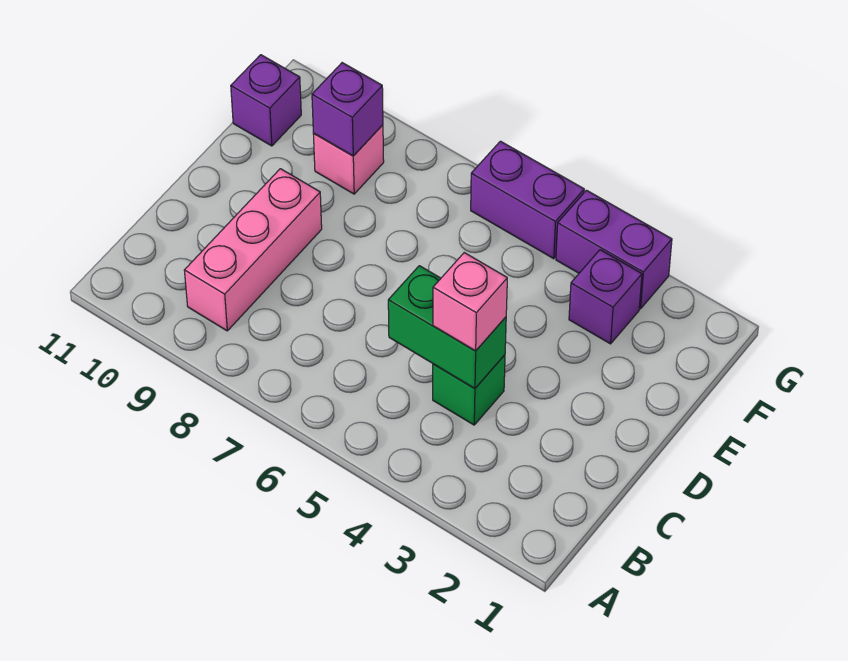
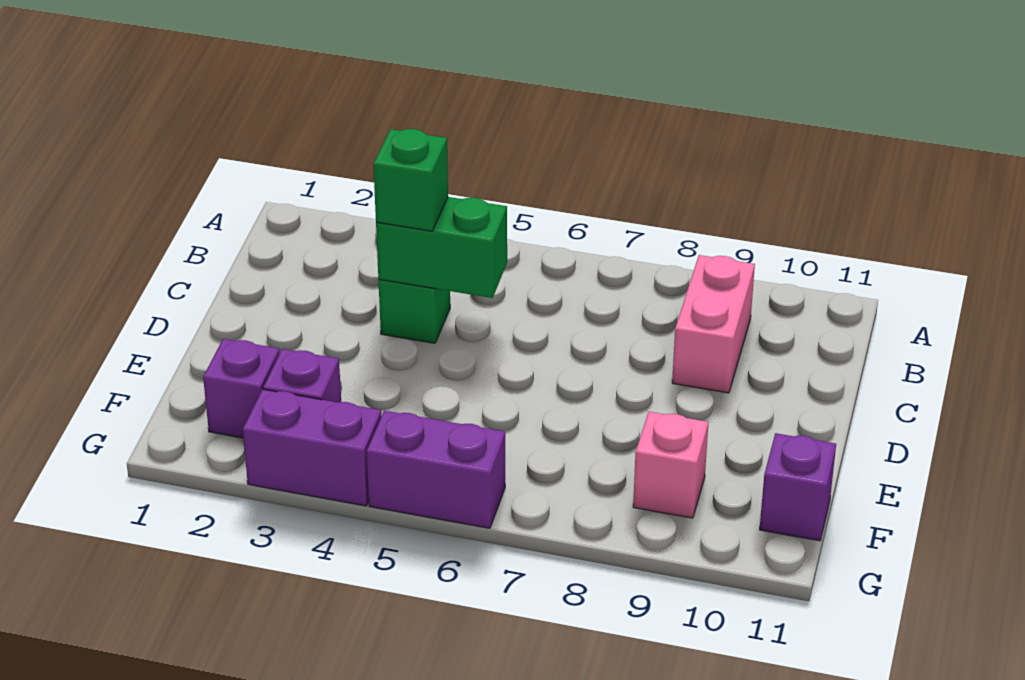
pink brick B9:D9 level 1 -> pink brick B9:C9 level 1
pink brick C4 level 3 -> green brick C4 level 3
purple brick F9 level 2 -> purple brick F2 level 1

